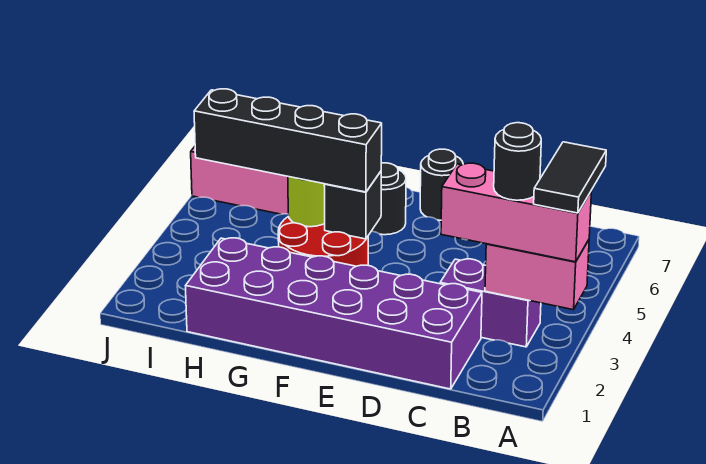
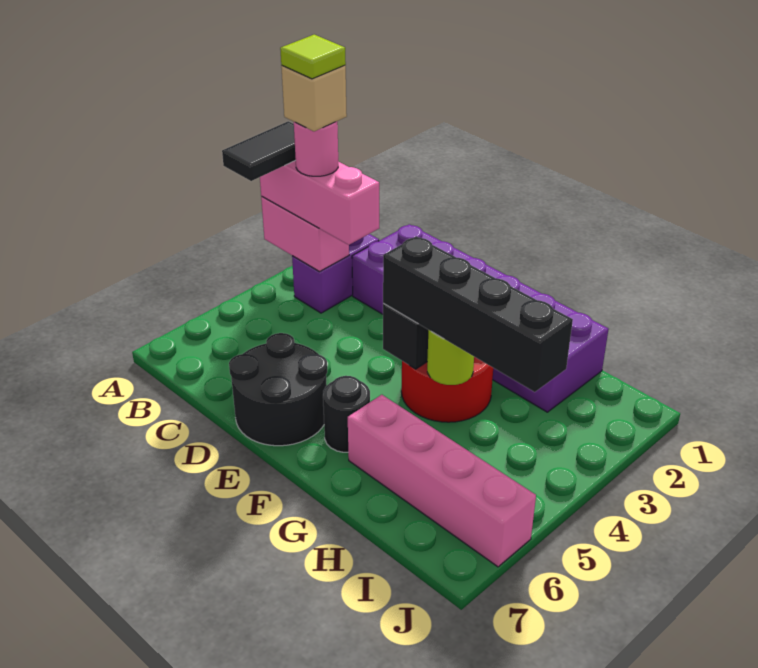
purple brick B3:C3 level 1 -> purple brick B2:B3 level 1
black round brick B3 level 4 -> pink round brick B3 level 4
none -> tan brick B3 level 5
none -> lime tile B3 level 6
black round brick E7 level 1 -> black round brick D6:E7 level 1

